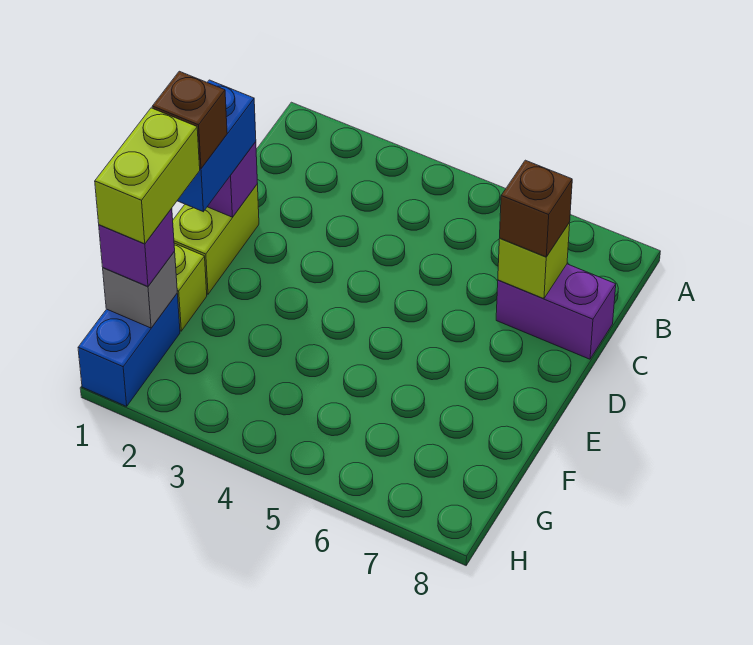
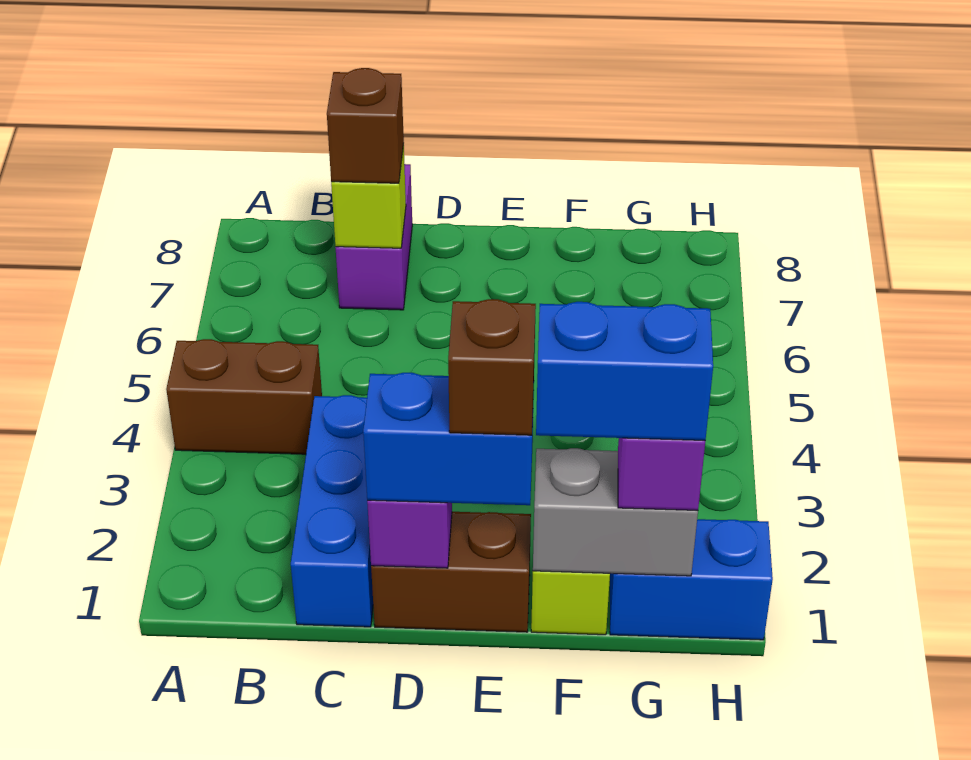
none -> brown brick A4:B4 level 1
none -> blue brick C1:C3 level 1
lime brick D1:E1 level 1 -> brown brick D1:E1 level 1
lime brick F1:G1 level 4 -> blue brick F1:G1 level 4
grey brick G1 level 2 -> grey brick F1:G1 level 2

